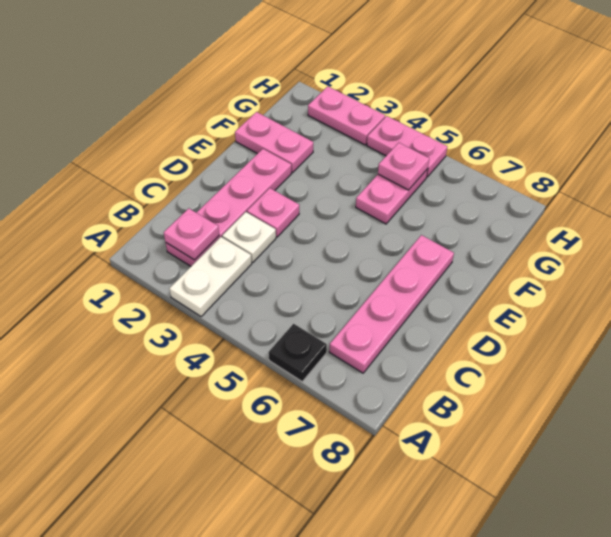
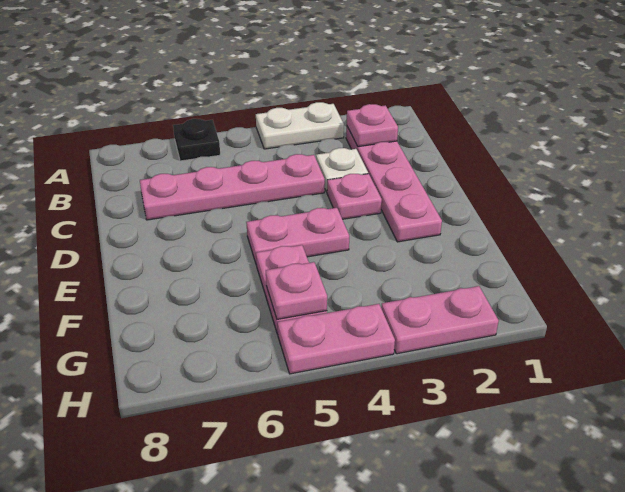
white plate A3:B3 level 1 -> white plate A3:A4 level 1
pink plate B7:E7 level 1 -> pink plate C4:C7 level 1
pink plate F1:F2 level 1 -> pink plate E4:E5 level 1

